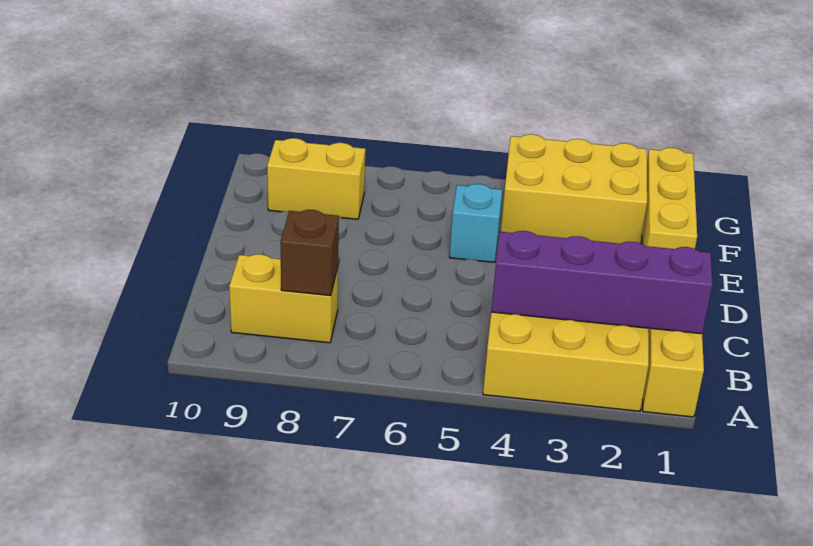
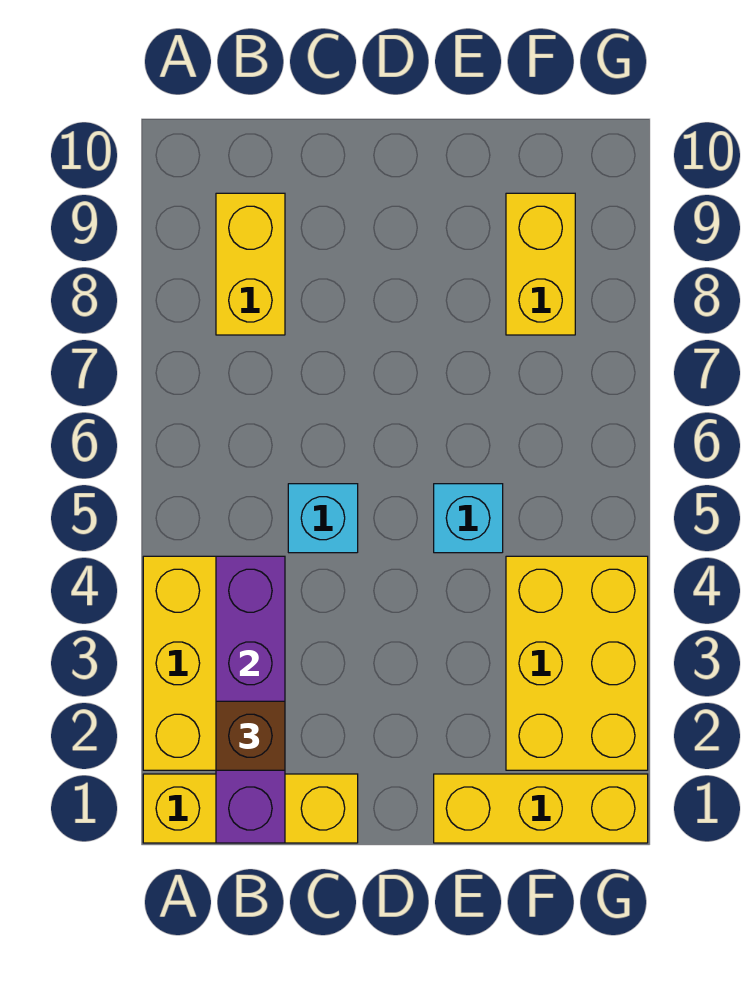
brown brick B8 level 2 -> brown brick B2 level 3
none -> cyan brick C5 level 1

